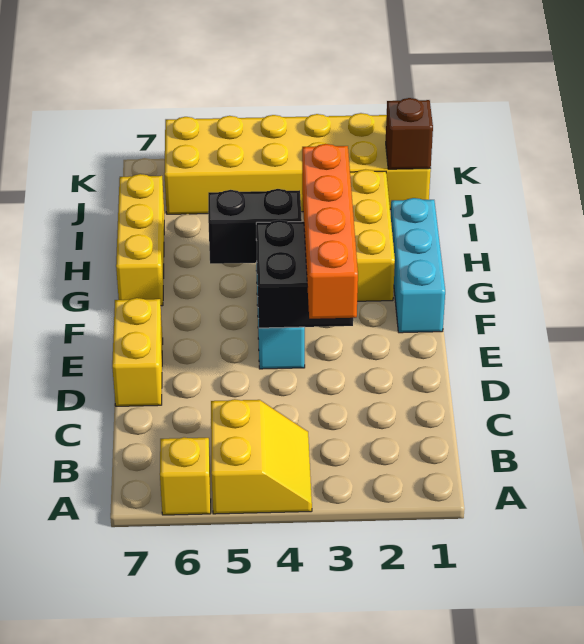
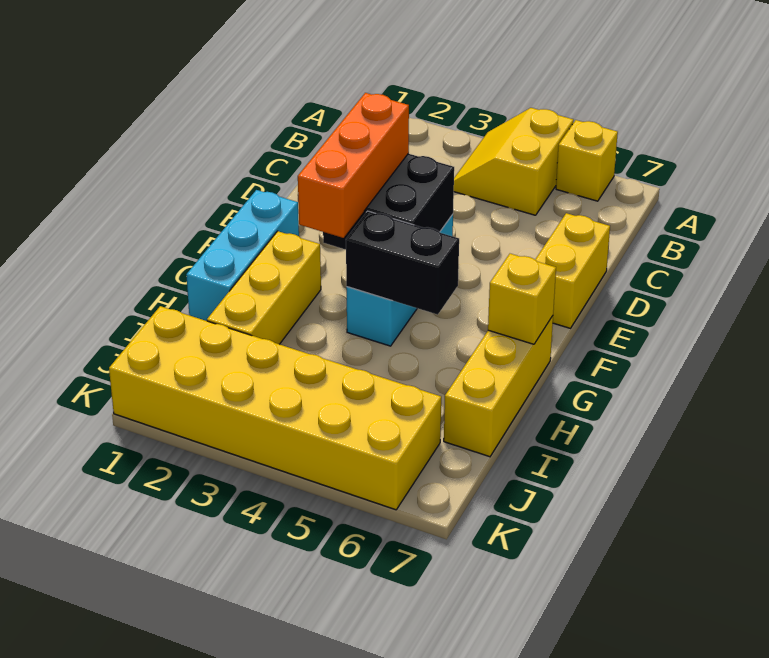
orange brick D3:G3 level 3 -> orange brick E3:G3 level 3
none -> yellow brick G7 level 2
brown brick J1 level 2 -> none

